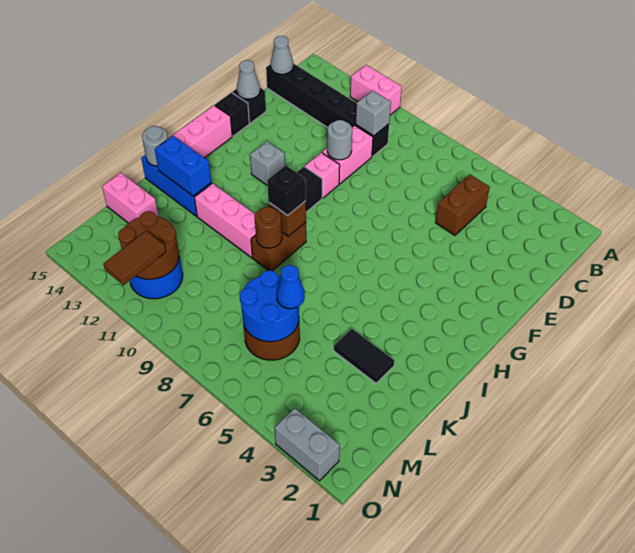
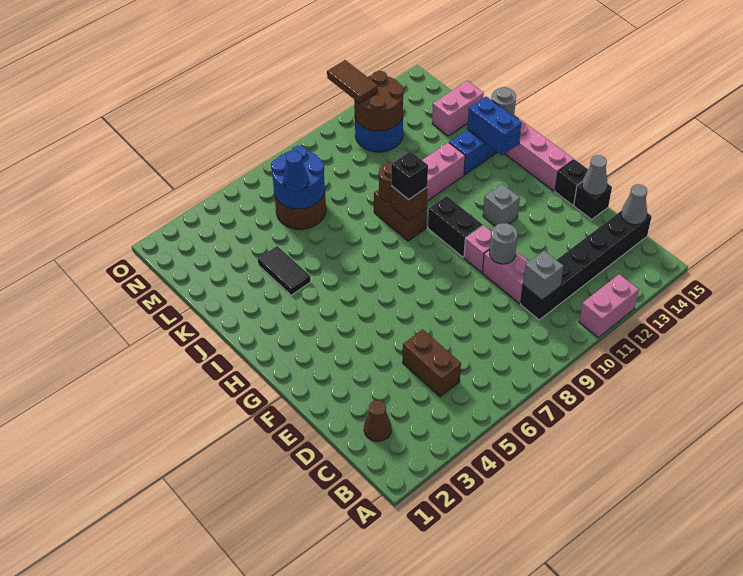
none -> brown cone C2 level 1
blue brick J13:J14 level 2 -> blue brick I14:J14 level 2
black tile K3:K4 level 1 -> black tile J4:K4 level 1
grey brick O2:O3 level 1 -> none

